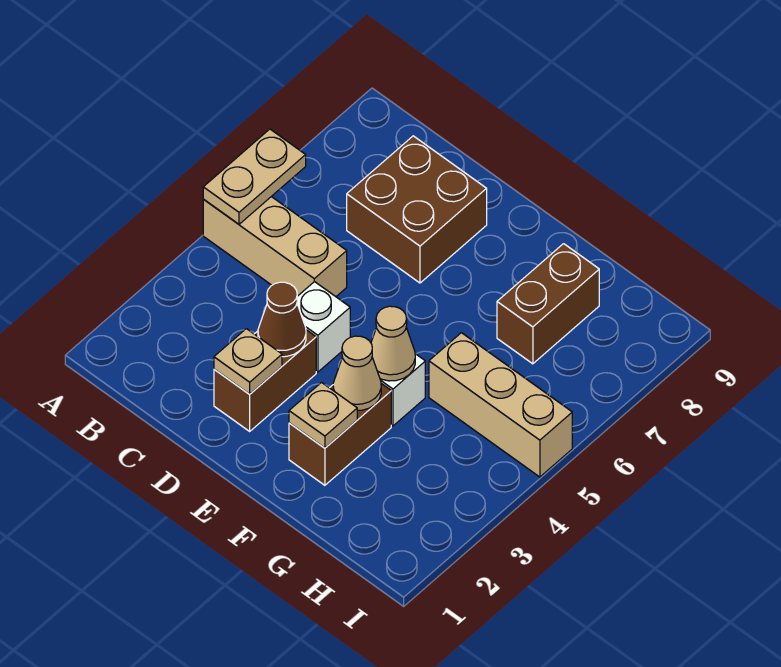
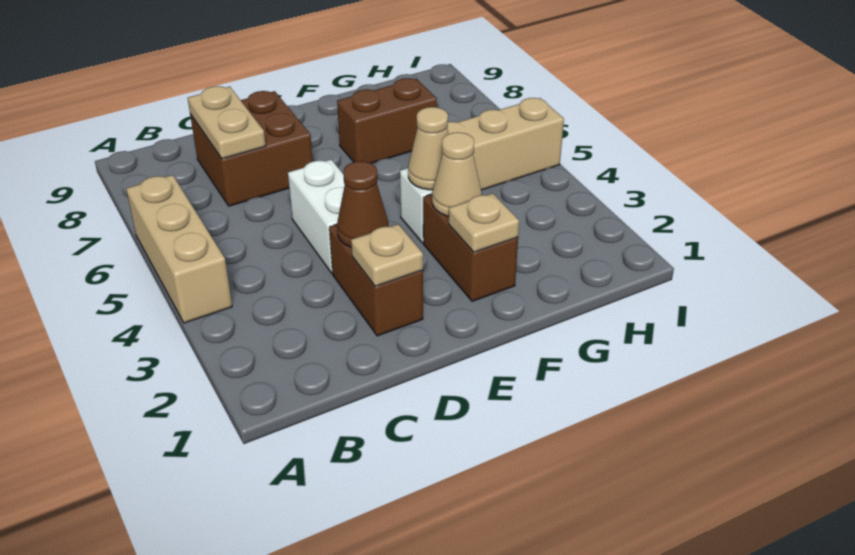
tan brick A5:C5 level 1 -> tan brick A4:A6 level 1
tan plate A5:A6 level 2 -> tan plate C7:C8 level 2
white brick D4 level 1 -> white brick D4:D5 level 1
brown brick G7:G8 level 1 -> brown brick F7:G7 level 1

